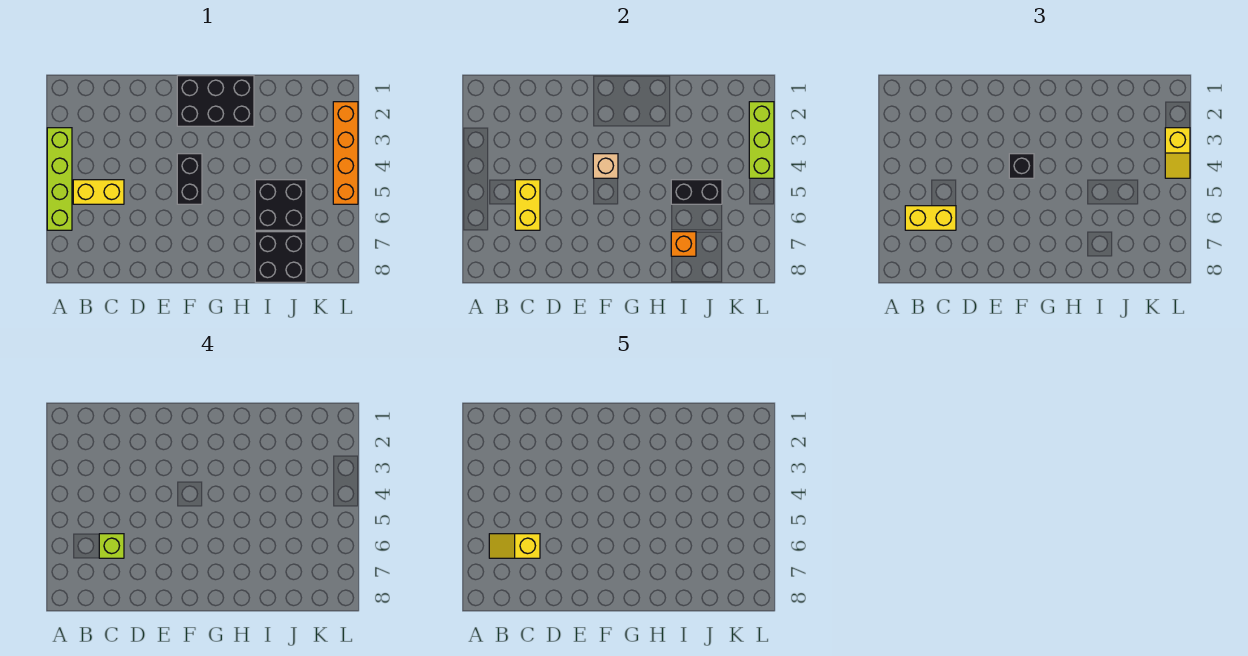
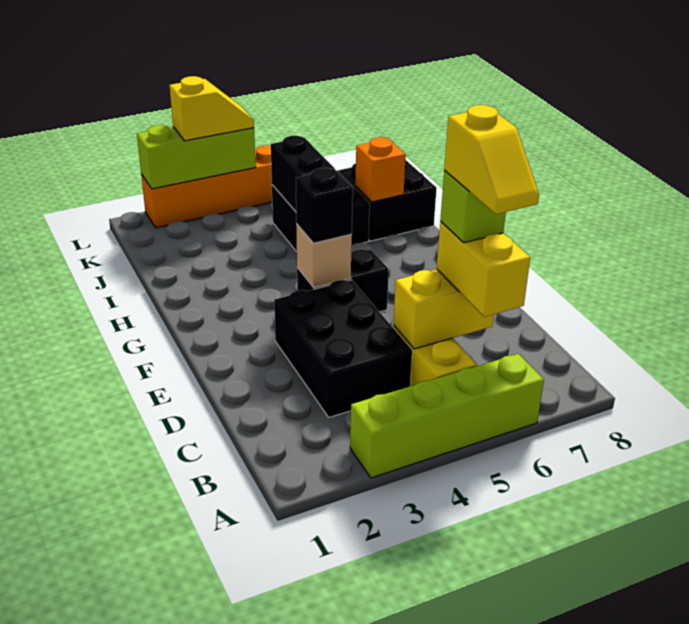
black brick F1:H2 level 1 -> black brick C3:E4 level 1

